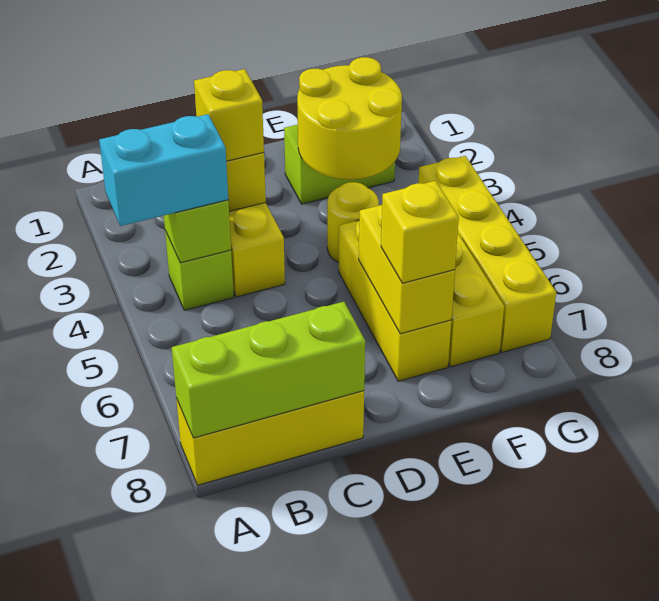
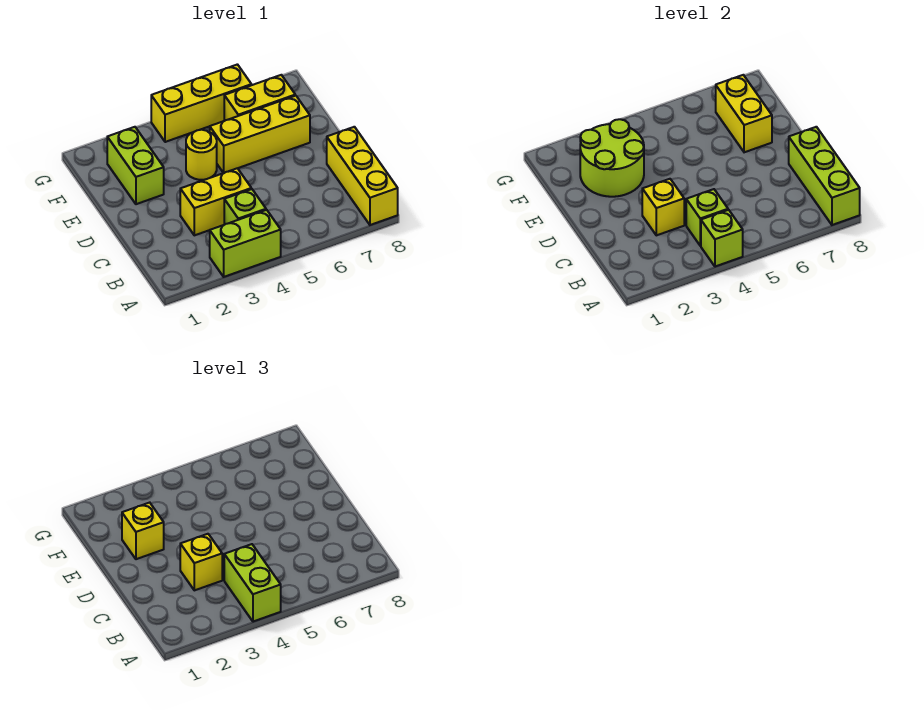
none -> lime brick A3:A4 level 1
none -> lime brick A4 level 2
cyan brick A4:B4 level 3 -> lime brick A4:B4 level 3
yellow round brick E2:F3 level 2 -> lime round brick E2:F3 level 2
yellow brick E6:E7 level 2 -> yellow brick E7:F7 level 2
yellow brick E7 level 3 -> yellow brick E2 level 3
yellow brick G4:G7 level 1 -> yellow brick G4:G6 level 1

